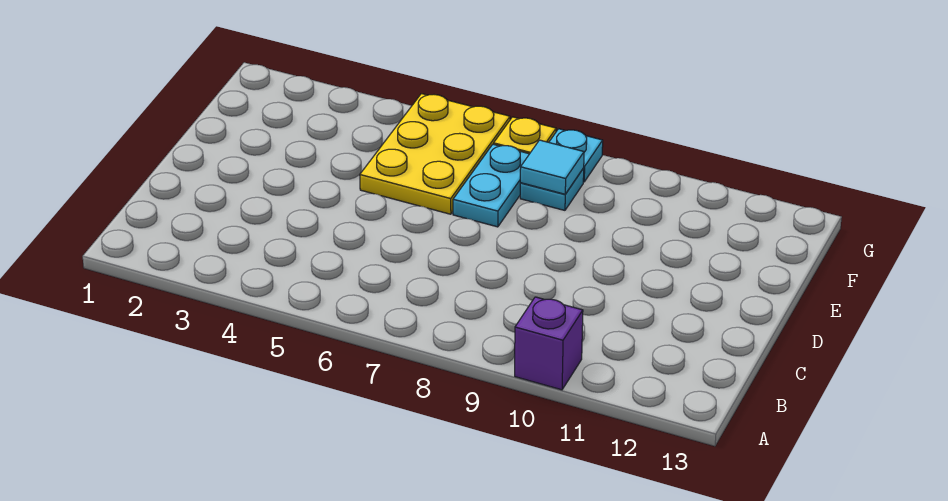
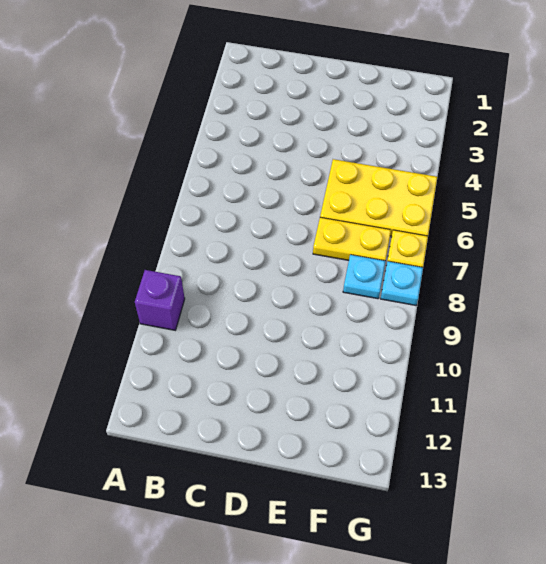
cyan plate E7:F7 level 1 -> yellow plate E7:F7 level 1
cyan tile F8 level 2 -> none

